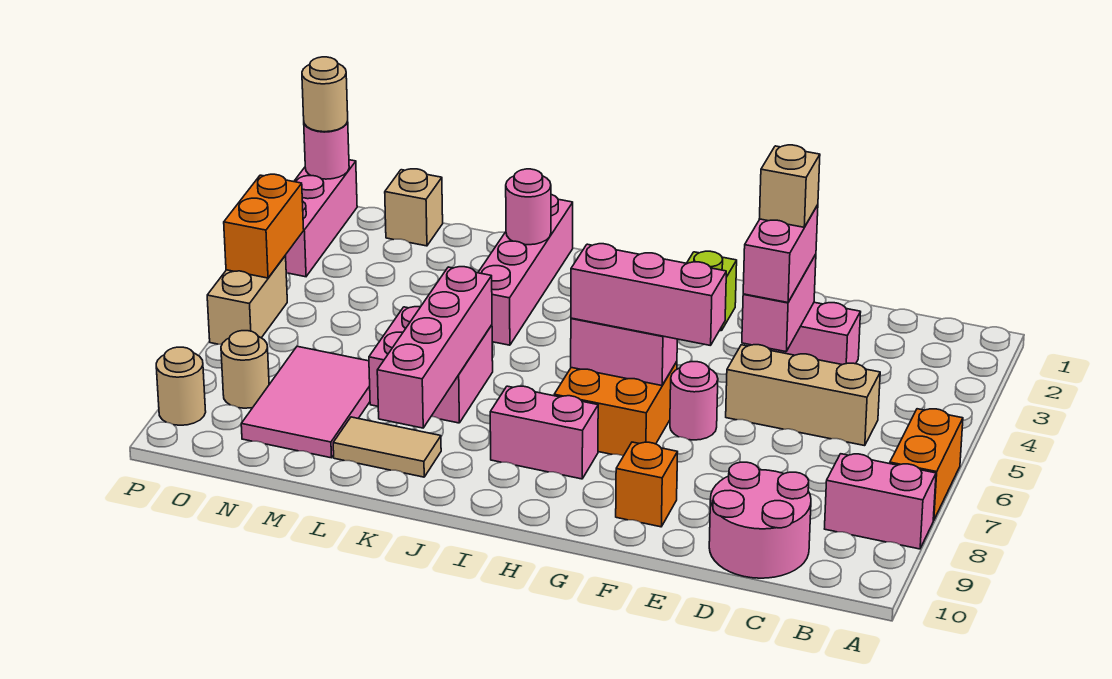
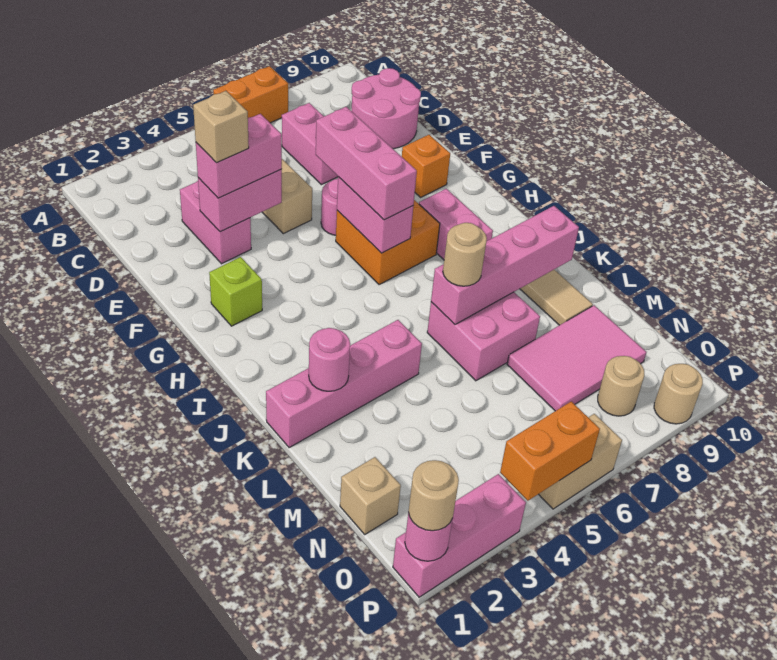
pink brick A8:B8 level 1 -> pink brick C7:D7 level 1
none -> tan round brick K6 level 3

